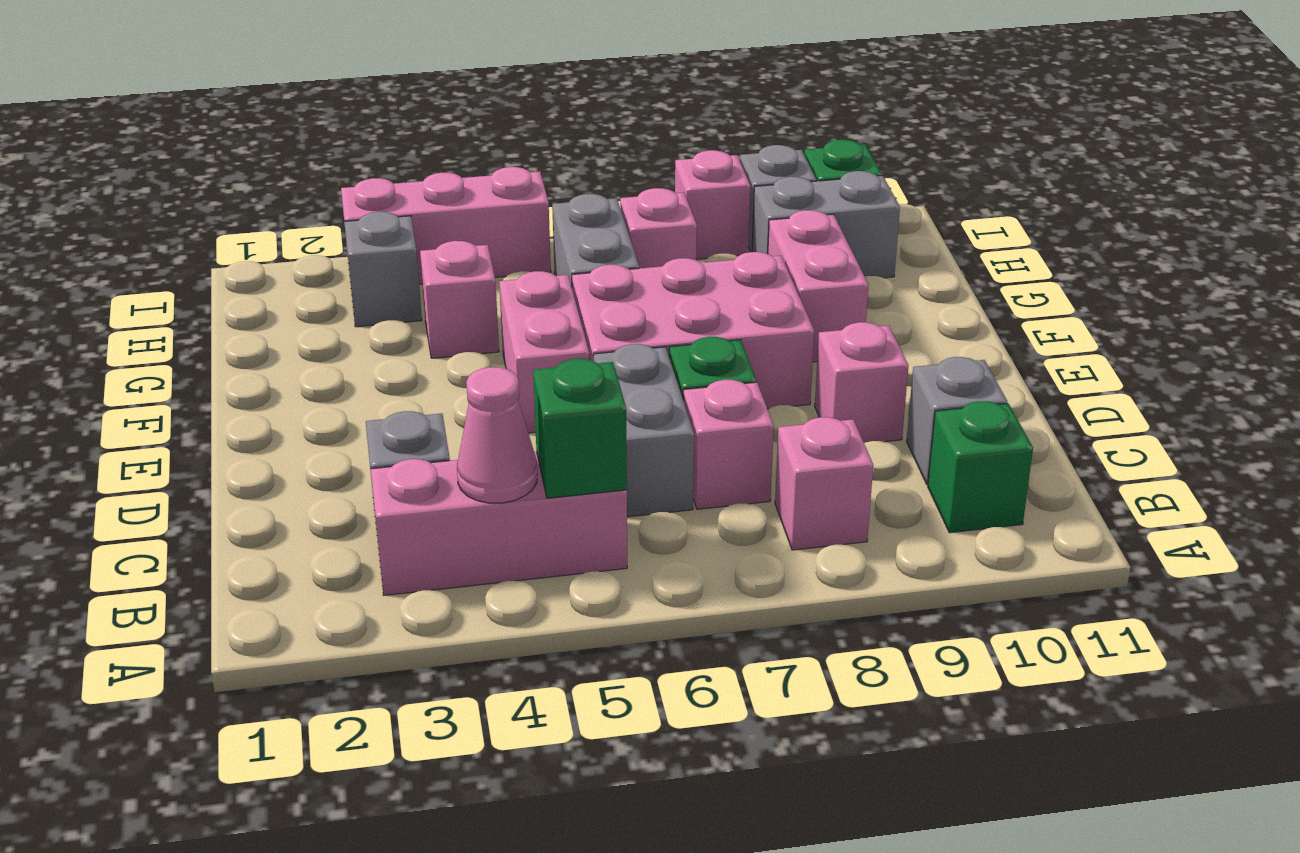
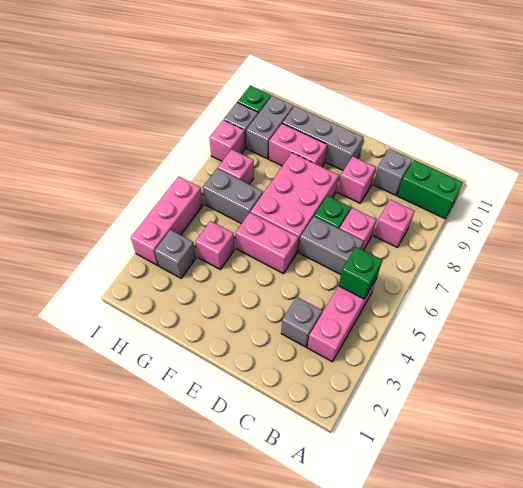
pink cone B4 level 2 -> none
green brick B10 level 1 -> green brick A10:B10 level 1
none -> grey brick E10:G10 level 1

